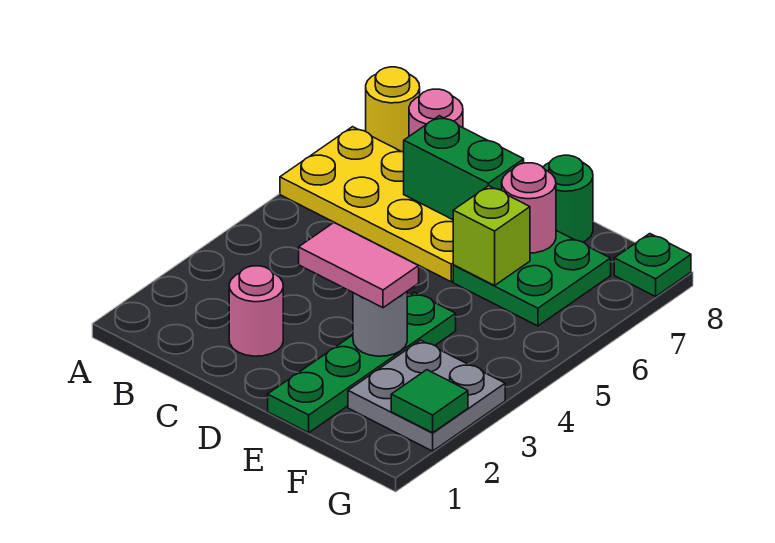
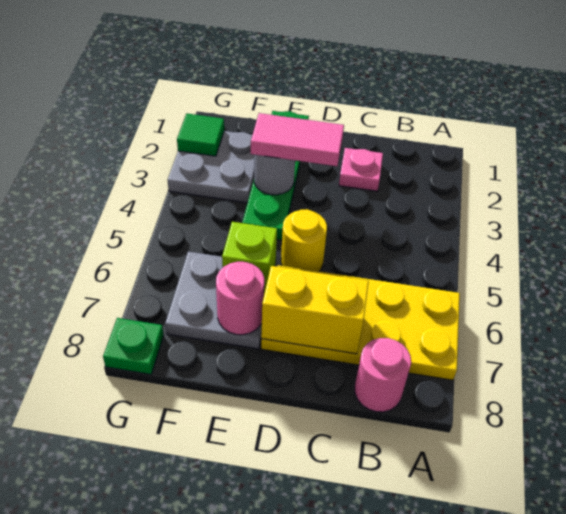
yellow round brick A8 level 1 -> yellow round brick D5 level 1
pink round brick C2 level 1 -> pink plate C2 level 1
green brick C7:D7 level 2 -> yellow brick C7:D7 level 2
green plate E6:F7 level 1 -> grey plate E6:F7 level 1
green round brick E8 level 1 -> none

